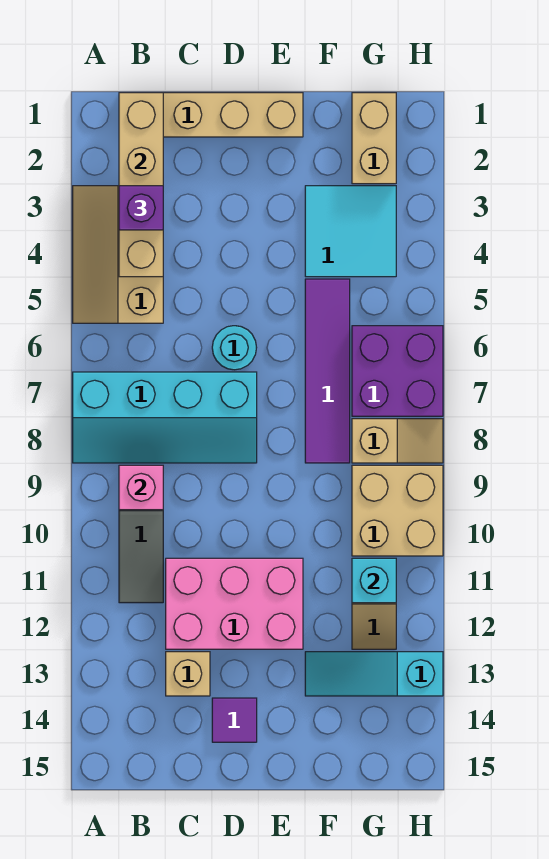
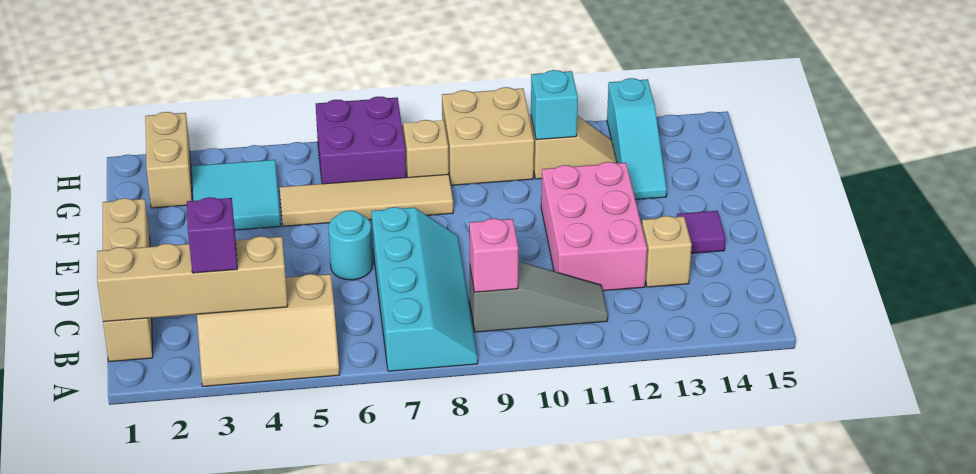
purple tile F5:F8 level 1 -> tan tile F5:F8 level 1
tan brick G1:G2 level 1 -> tan brick G2:H2 level 1

